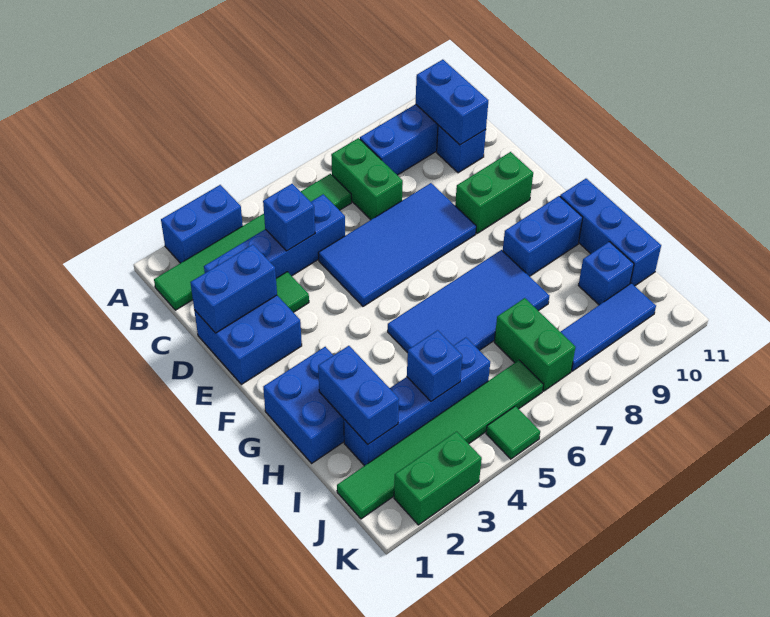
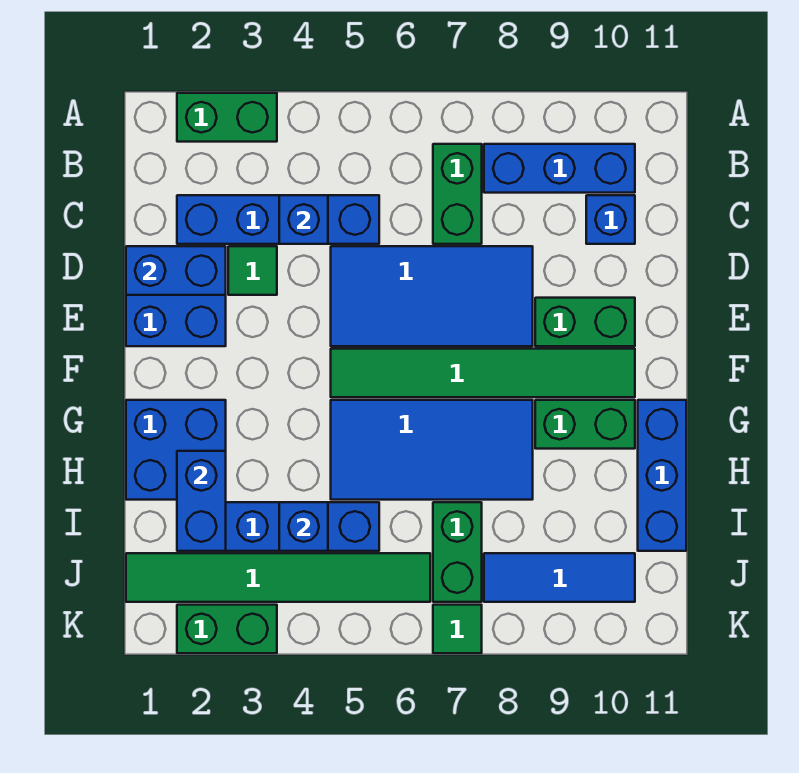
blue brick A2:A3 level 1 -> green brick A2:A3 level 1
green tile B1:B6 level 1 -> green tile F5:F10 level 1
blue brick B10:C10 level 2 -> none
blue brick G9:G10 level 1 -> green brick G9:G10 level 1
blue brick I10 level 1 -> none
green tile K5 level 1 -> green tile K7 level 1

